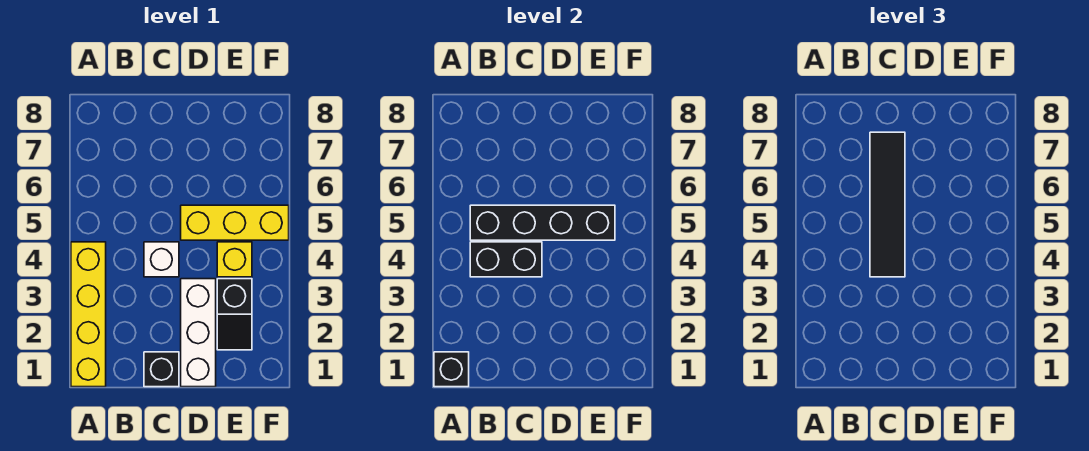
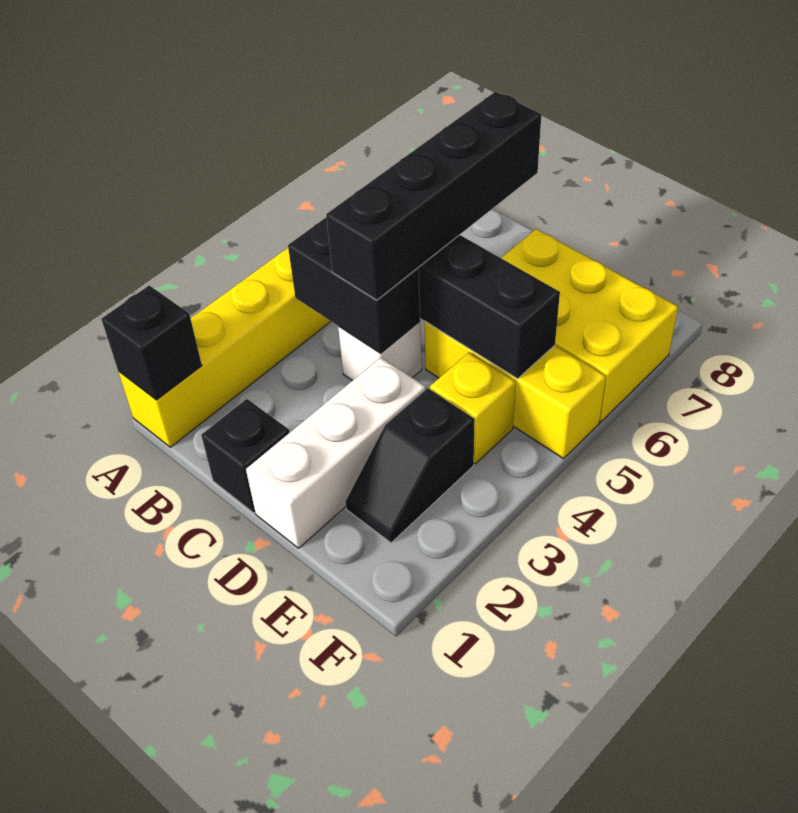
black tile C4:C7 level 3 -> black brick C4:C7 level 3
none -> yellow brick D6:F7 level 1

